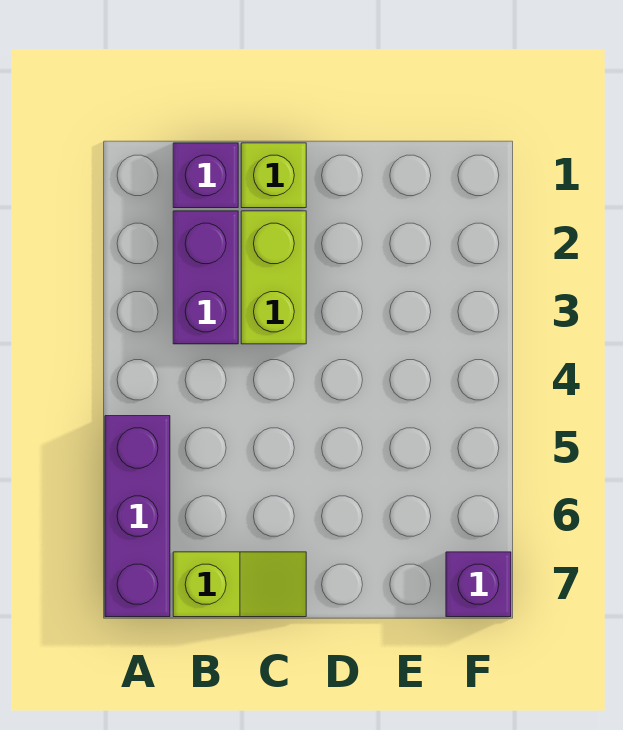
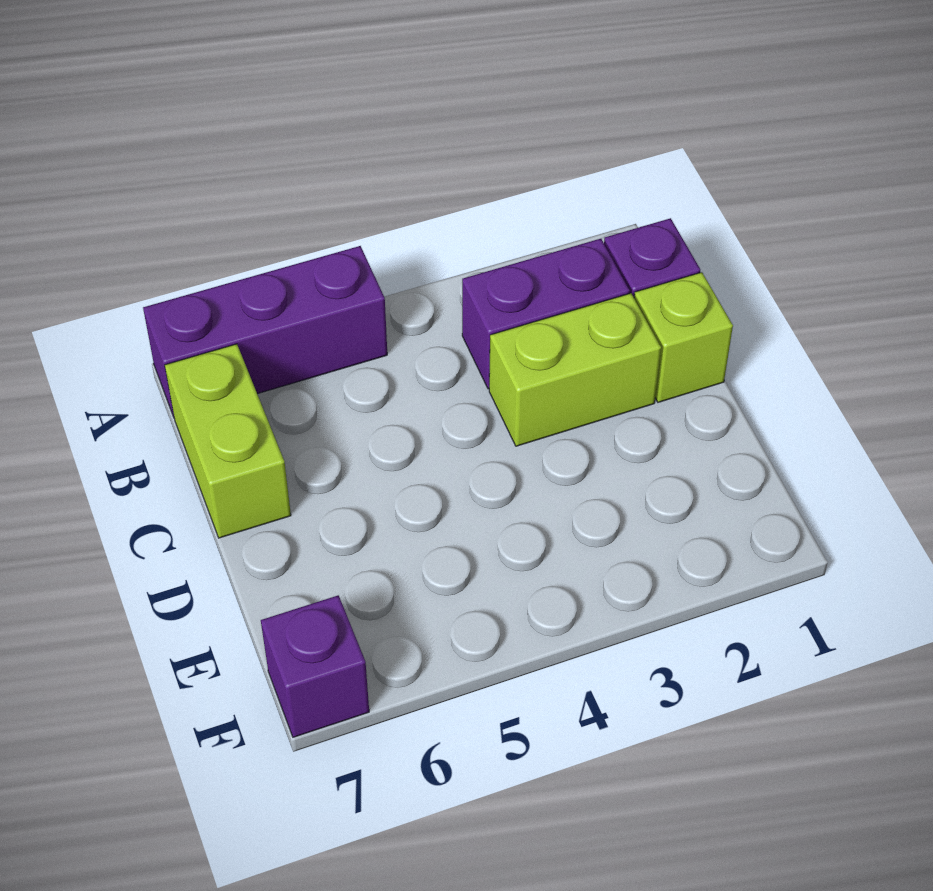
lime slope B7:C7 level 1 top B -> lime brick B7:C7 level 1

